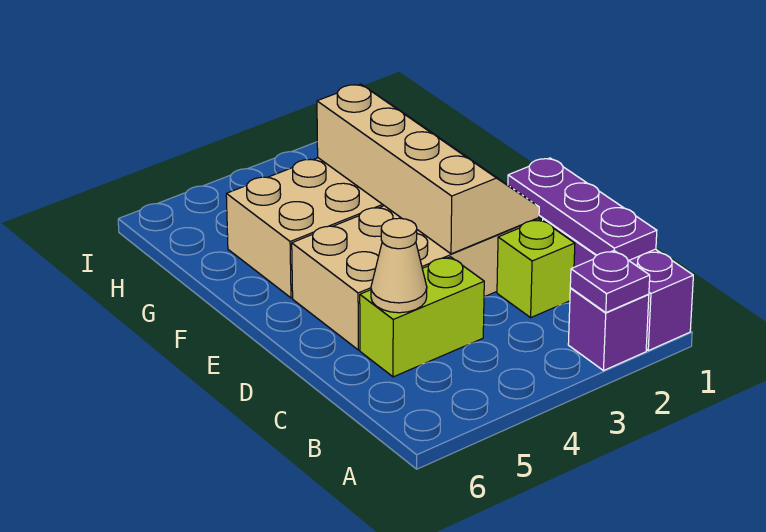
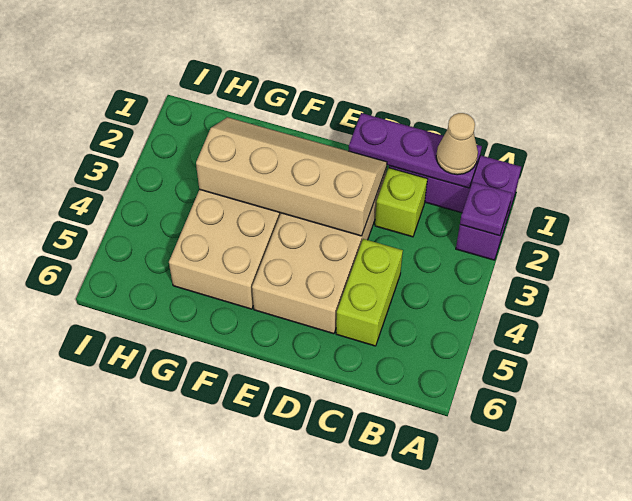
tan cone C5 level 2 -> tan cone B1 level 3

